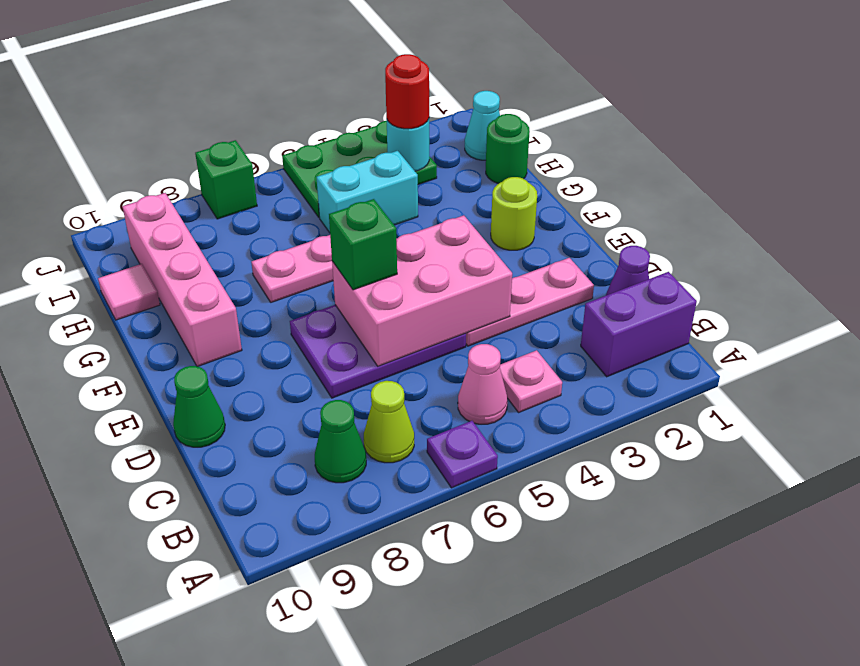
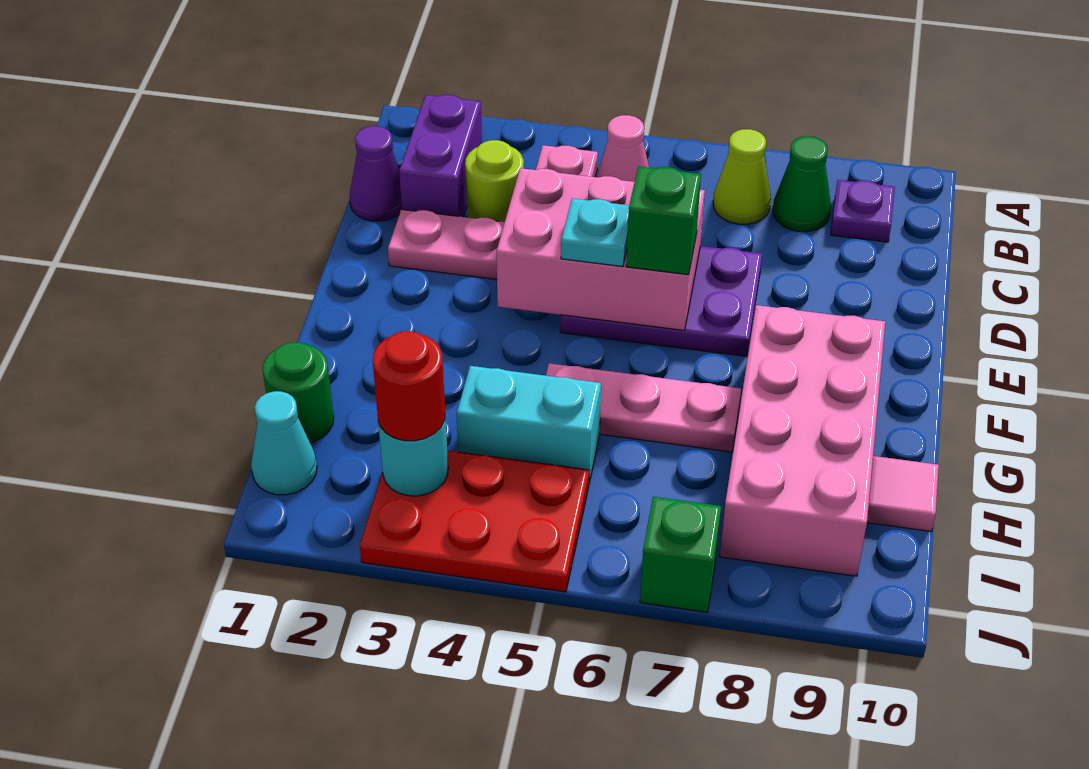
purple plate A6 level 1 -> purple plate B9 level 1
purple brick B1:B2 level 1 -> purple brick B2:C2 level 1
green cone D10 level 1 -> none
none -> cyan plate E5 level 3
lime round brick F2 level 1 -> lime round brick C3 level 1
pink brick F9:I9 level 1 -> pink brick F8:I9 level 1
green plate I3:J5 level 1 -> red plate I3:J5 level 1

